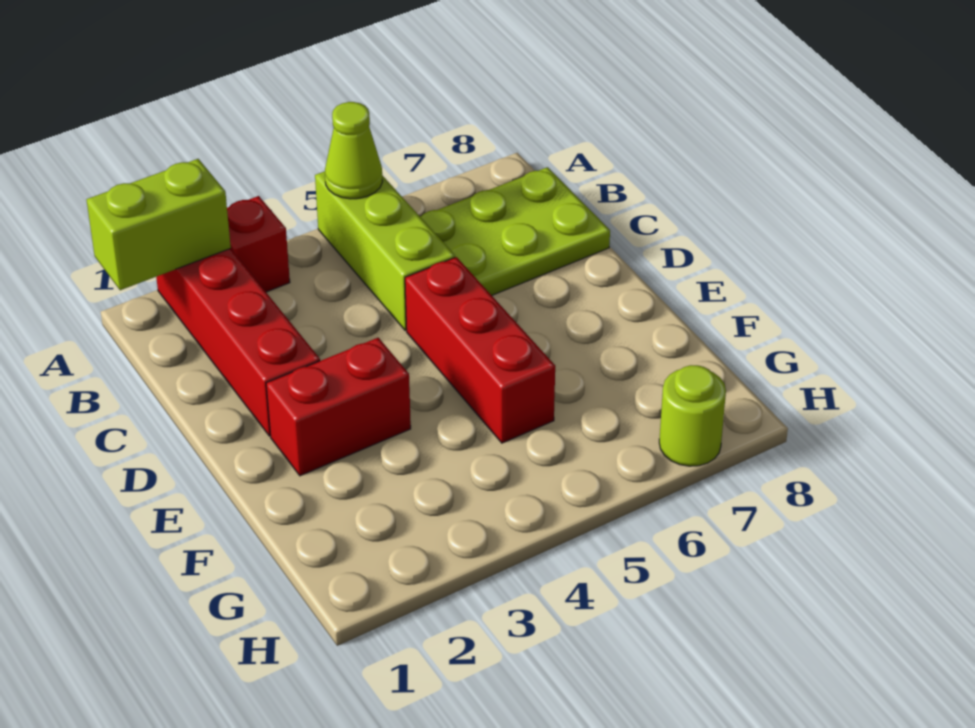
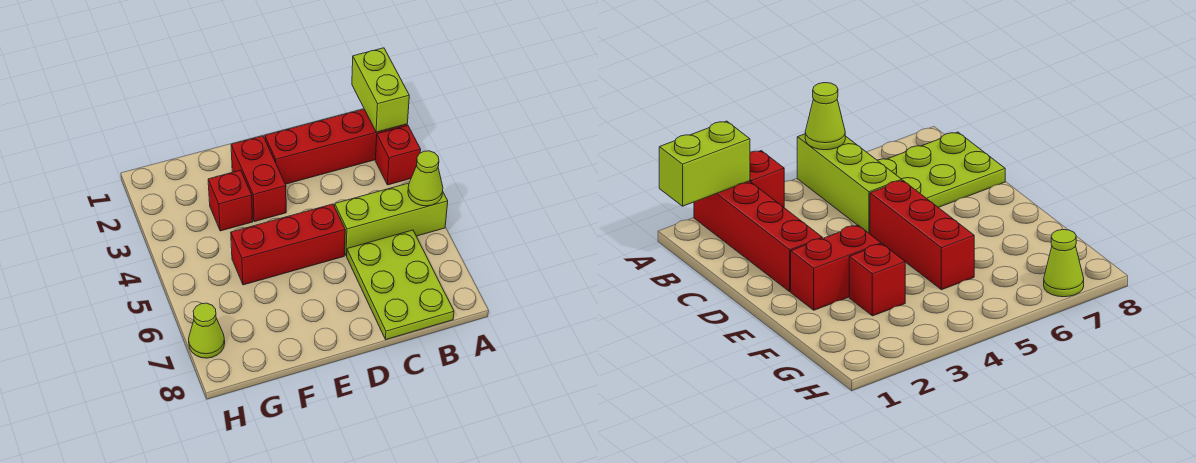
none -> red brick F3 level 1
lime round brick H7 level 1 -> lime cone H7 level 1

